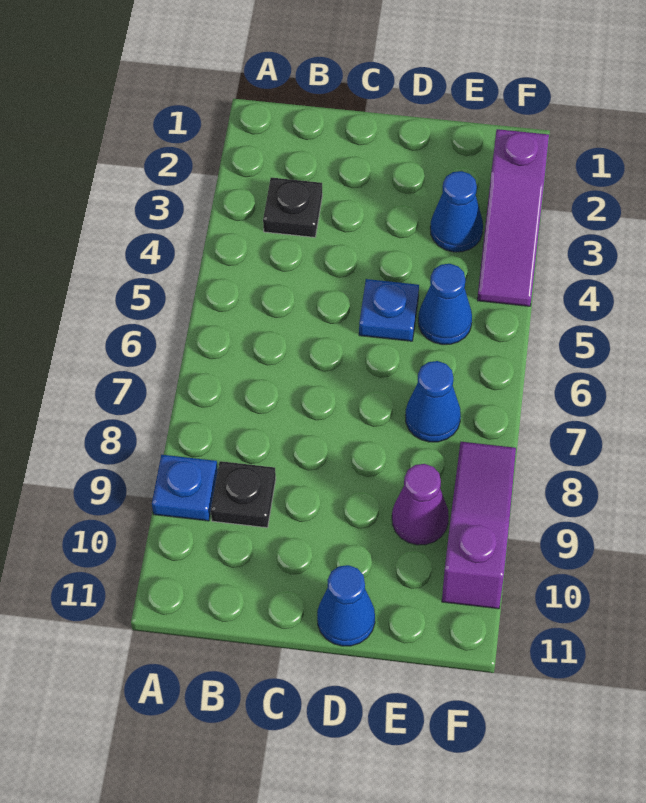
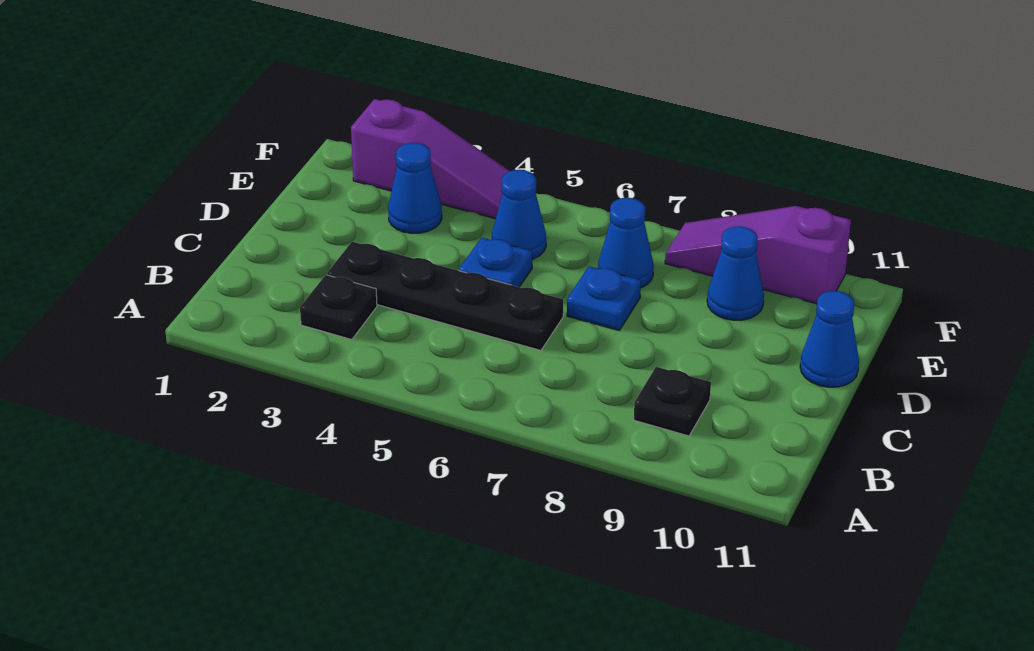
blue plate A9 level 1 -> blue plate D7 level 1
none -> black plate C3:C6 level 1
purple cone E9 level 1 -> blue cone E9 level 1

